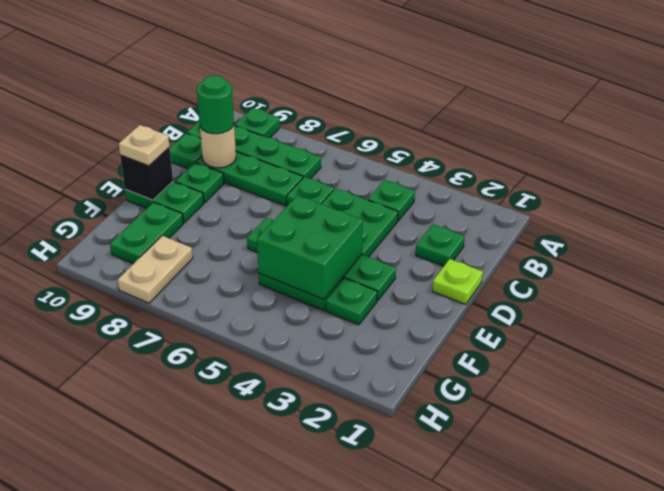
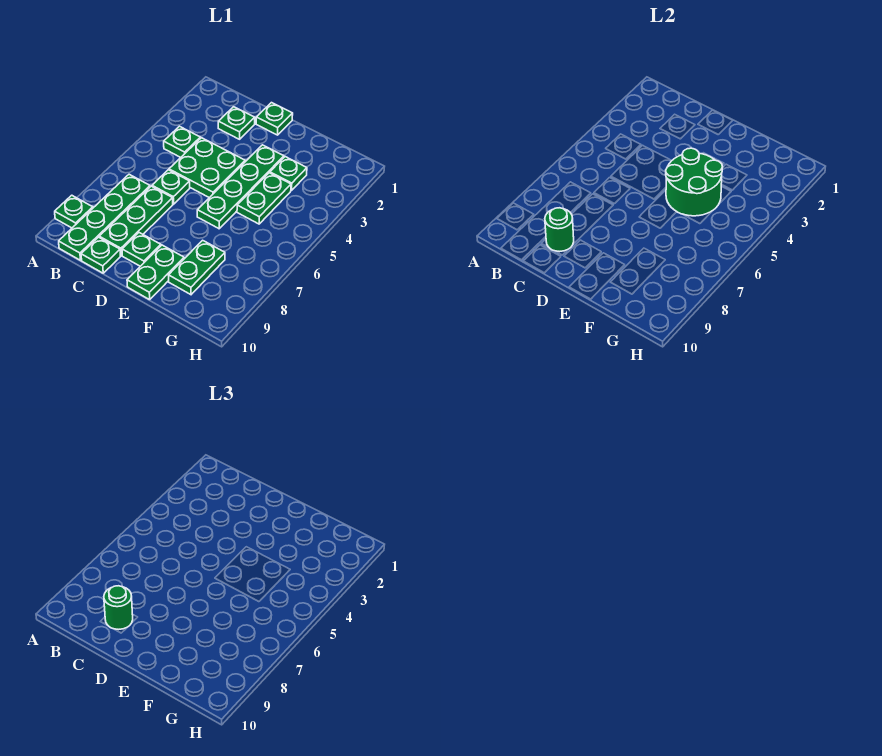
tan round brick C9 level 2 -> green round brick C9 level 2
lime plate D1 level 1 -> green plate D1 level 1
green brick E4:F5 level 2 -> green round brick E4:F5 level 2
black brick E10 level 2 -> none
tan plate E10 level 3 -> none
green plate F9:G9 level 1 -> green plate F8:F9 level 1
tan plate G8:H8 level 1 -> none

